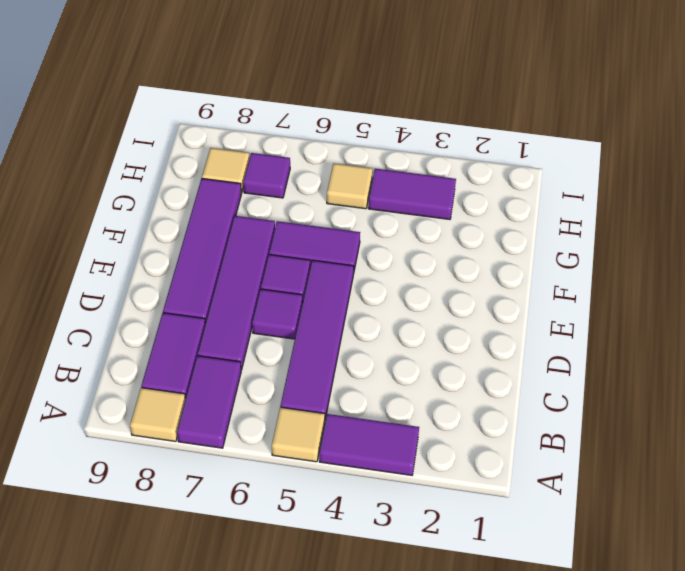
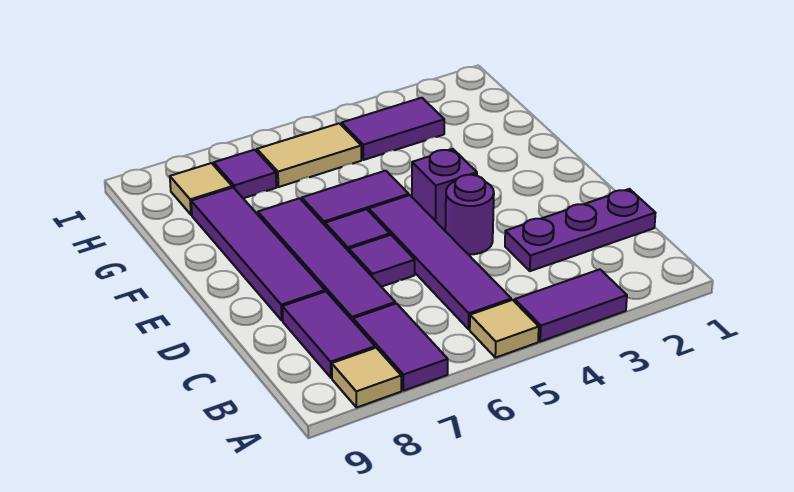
none -> purple plate C1:C3 level 1
none -> purple round brick D4 level 1
none -> purple brick E4 level 1
tan tile H5 level 1 -> tan tile H5:H6 level 1

